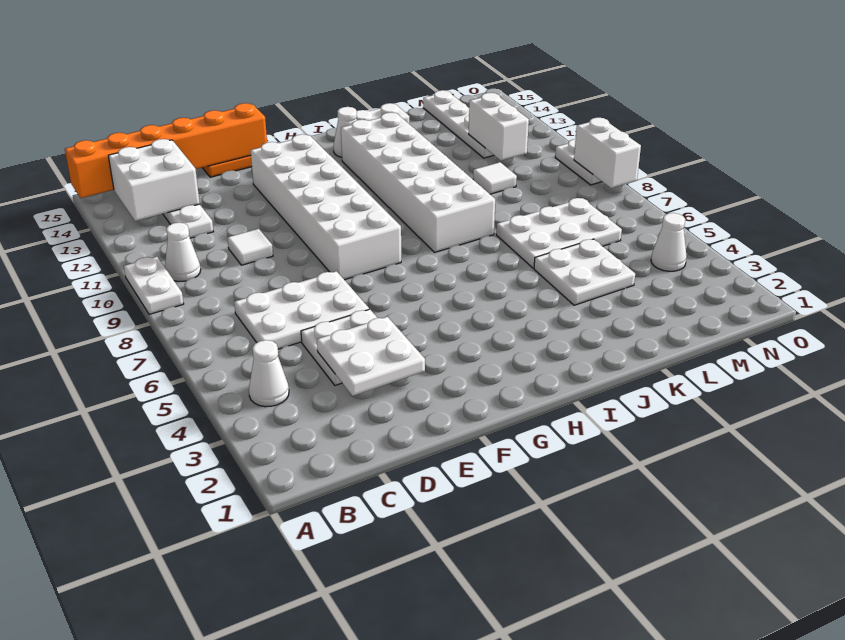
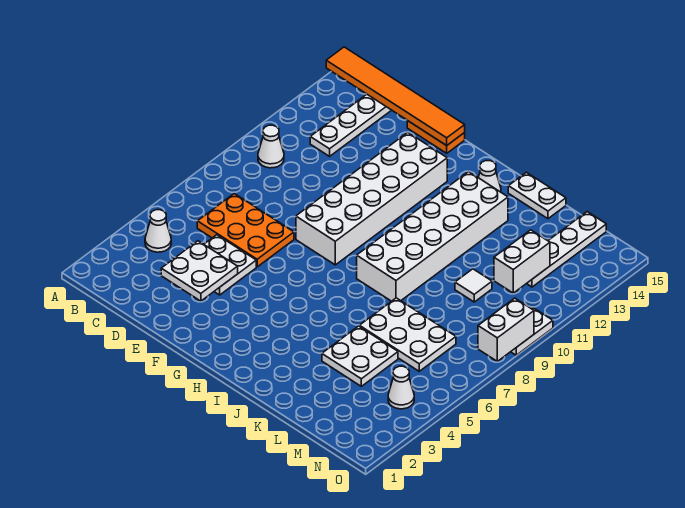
white plate A9:A10 level 1 -> none
orange brick A15:F15 level 2 -> orange tile A15:F15 level 2
white brick B13:C14 level 2 -> none
white plate C6:E7 level 1 -> orange plate C6:E7 level 1
white tile D10 level 1 -> none

